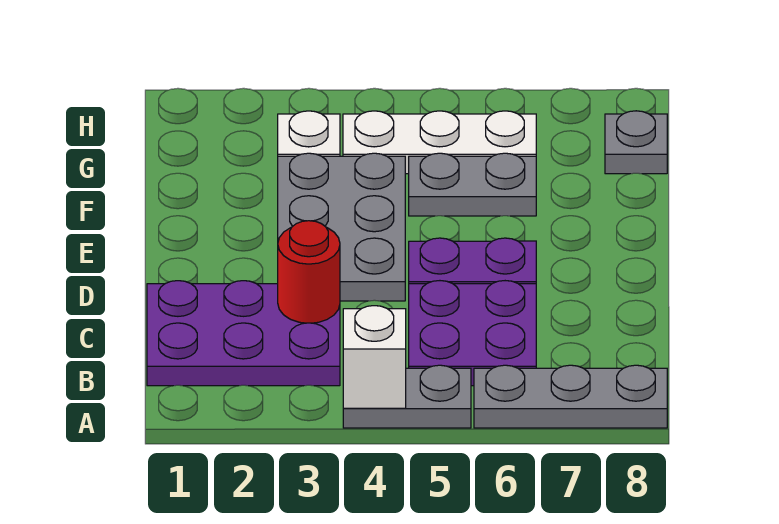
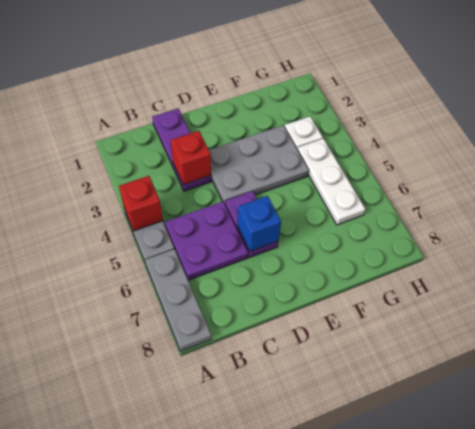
white brick A4 level 2 -> red brick A4 level 2
purple plate B1:C3 level 1 -> purple plate C1:C3 level 1
red round brick C3 level 2 -> red brick C3 level 2
none -> blue brick D6 level 2
grey plate F5:F6 level 1 -> none
grey plate G8 level 1 -> none

